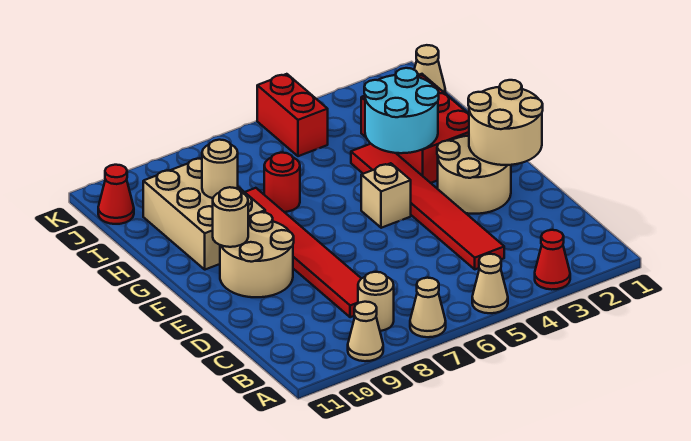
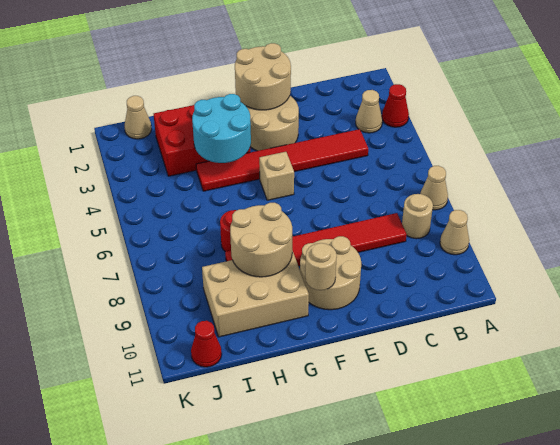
tan cone A5 level 1 -> tan cone B3 level 1
tan round brick H9 level 2 -> tan round brick G8:H9 level 2
red brick J5:K5 level 1 -> none

